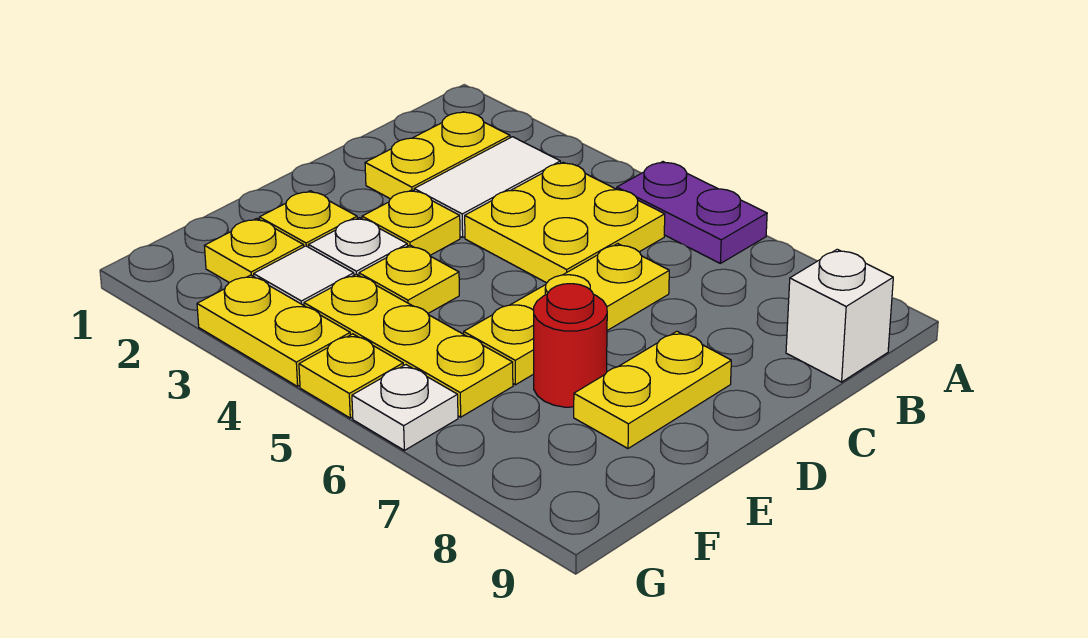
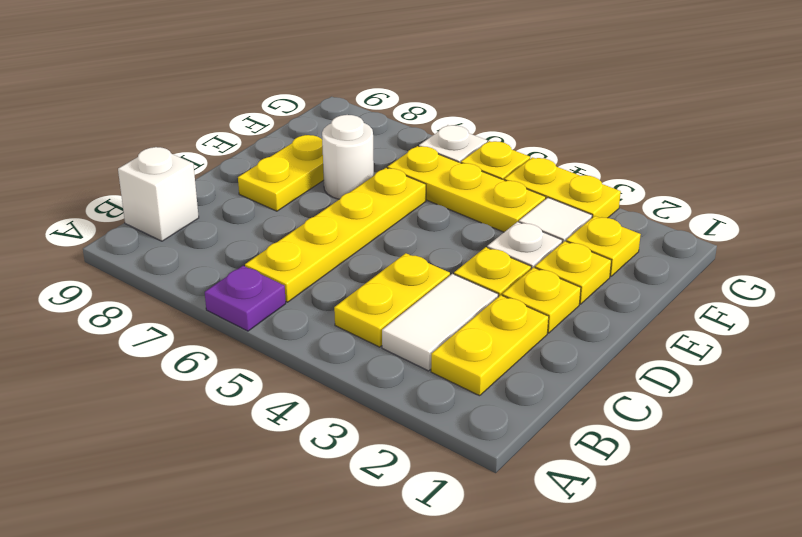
purple plate A5:A6 level 1 -> purple plate A6 level 1
yellow plate B4:C5 level 1 -> yellow plate B4:C4 level 1
yellow plate C6:E6 level 1 -> yellow plate B6:E6 level 1
yellow plate E4 level 1 -> yellow plate D2 level 1
red round brick E7 level 1 -> white round brick E7 level 1

